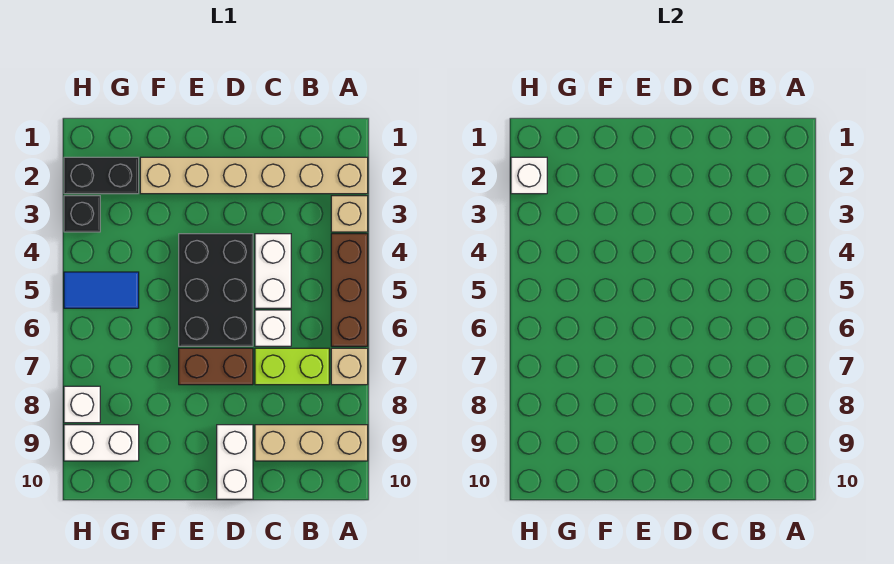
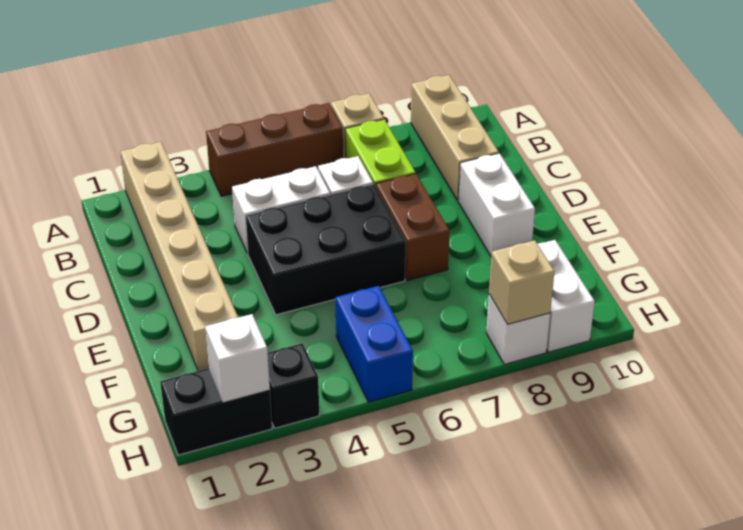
tan brick A3 level 1 -> tan brick H8 level 2
white brick D9:D10 level 1 -> white brick D9:E9 level 1
black brick G2:H2 level 1 -> black brick H1:H2 level 1
blue tile G5:H5 level 1 -> blue brick G5:H5 level 1

